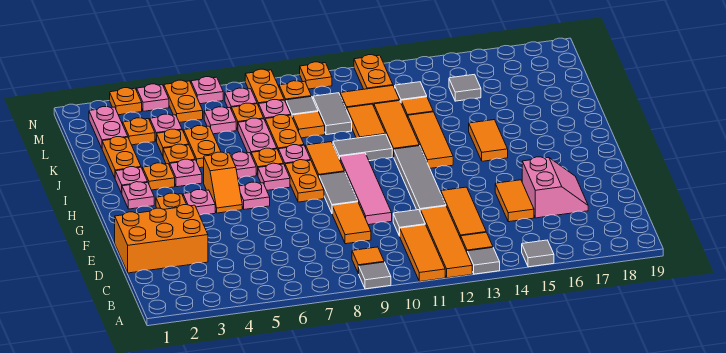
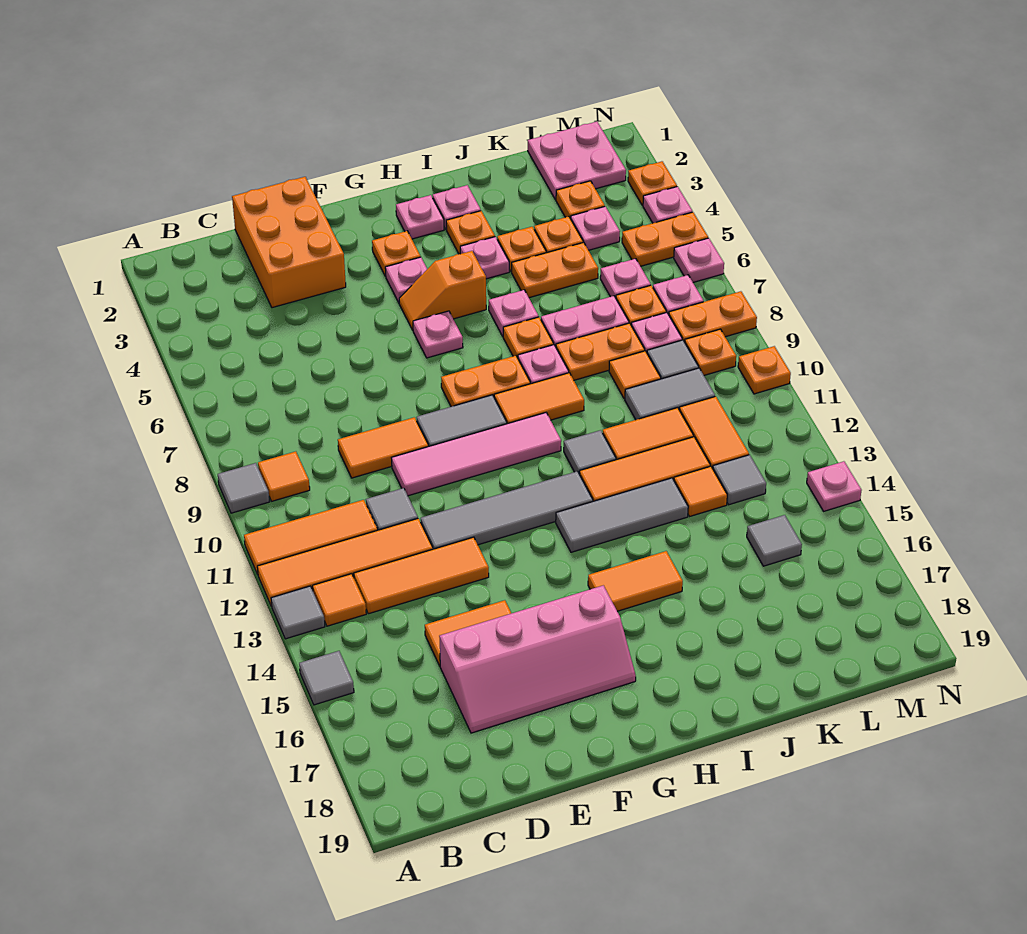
pink slope D16:E17 level 1 top 16 -> pink slope D16:G17 level 1 top 16
pink plate H7 level 1 -> pink plate N14 level 1
orange tile H13:J13 level 1 -> grey tile H13:J13 level 1
grey tile I10:I11 level 1 -> grey tile I11 level 1
orange plate J2:K2 level 1 -> none
pink plate L2:M2 level 1 -> pink plate L1:M2 level 1
orange plate M12:N12 level 1 -> none

